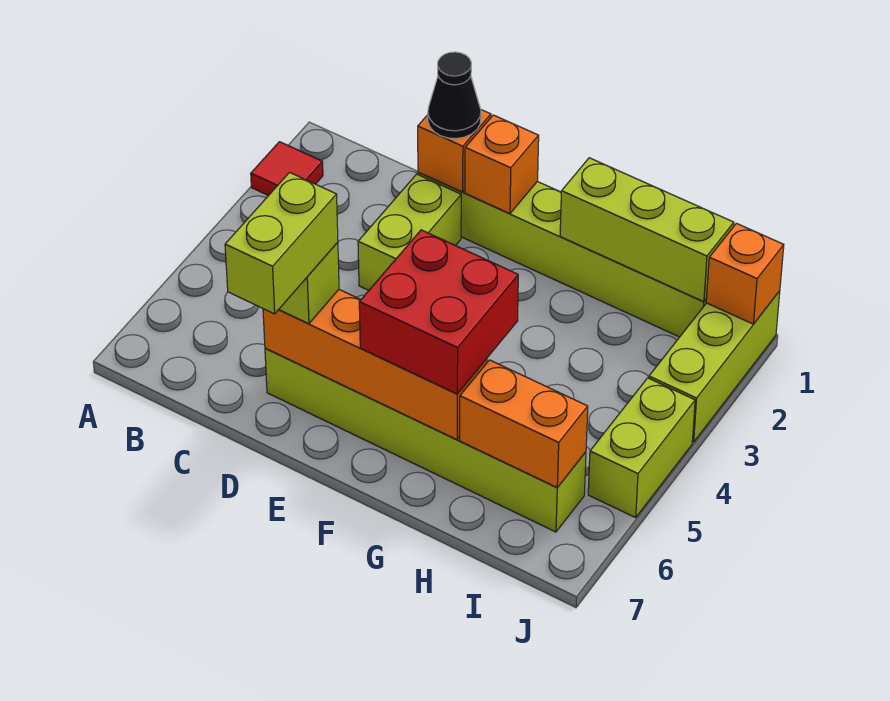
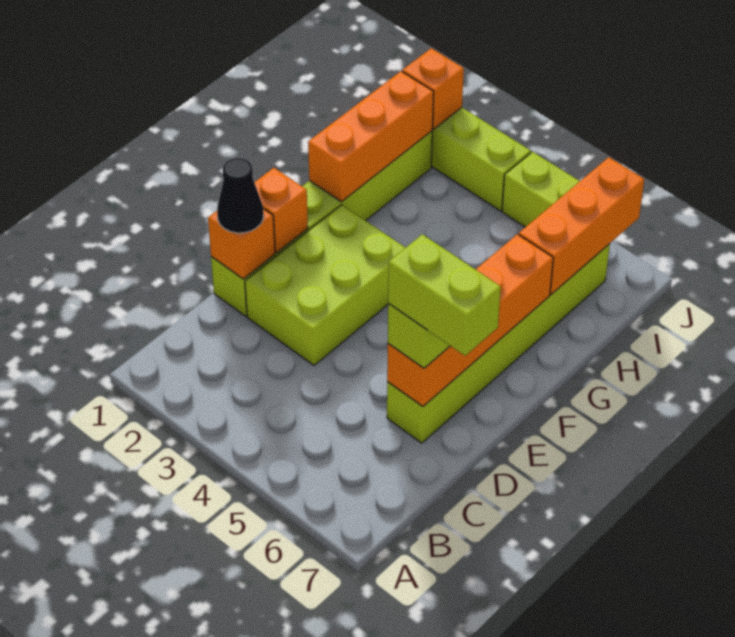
red tile A2 level 1 -> none
lime brick D2:D3 level 1 -> lime brick D2:F3 level 1
red brick F5:G6 level 3 -> none
lime brick G1:I1 level 2 -> orange brick G1:I1 level 2
orange brick H6:I6 level 2 -> orange brick H6:J6 level 2

